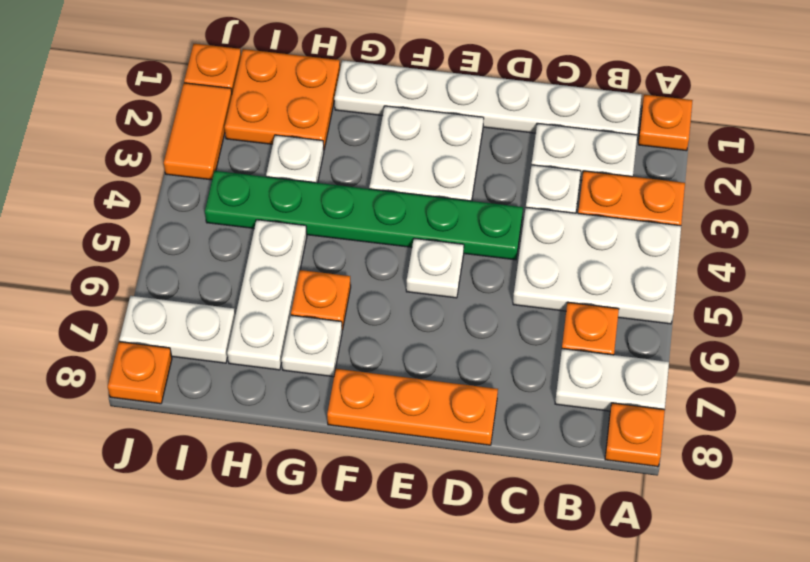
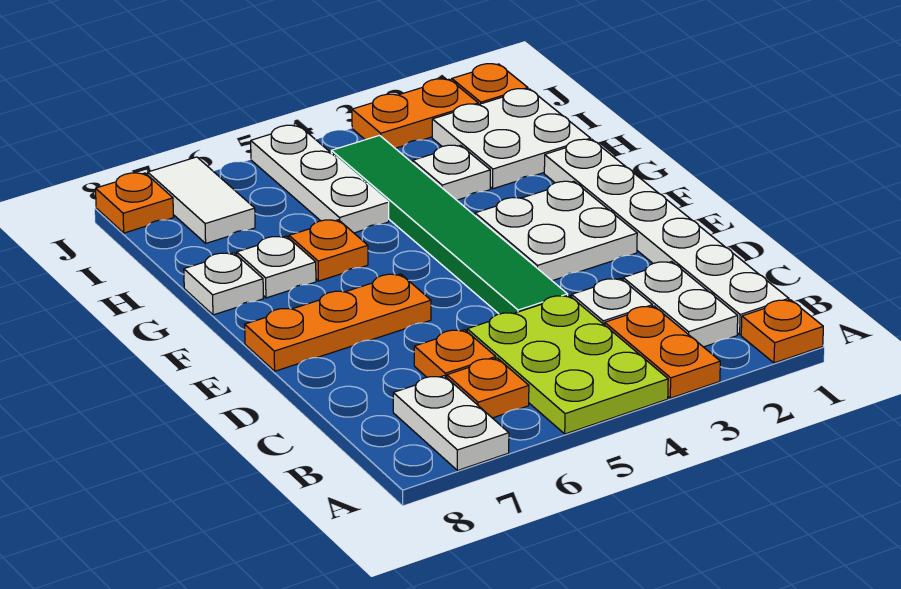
white plate A4:C5 level 1 -> lime plate A4:C5 level 1
orange plate A8 level 1 -> orange plate C6 level 1
green plate D4:I4 level 1 -> green tile D4:I4 level 1
orange plate D8:F8 level 1 -> orange plate E6:E8 level 1
white plate E5 level 1 -> white plate G8 level 1
orange plate H1:I2 level 1 -> white plate H1:I2 level 1
white plate H5:H7 level 1 -> white plate H5:J5 level 1
white plate I7:J7 level 1 -> white tile I7:J7 level 1
orange tile J2:J3 level 1 -> orange plate J2:J3 level 1

